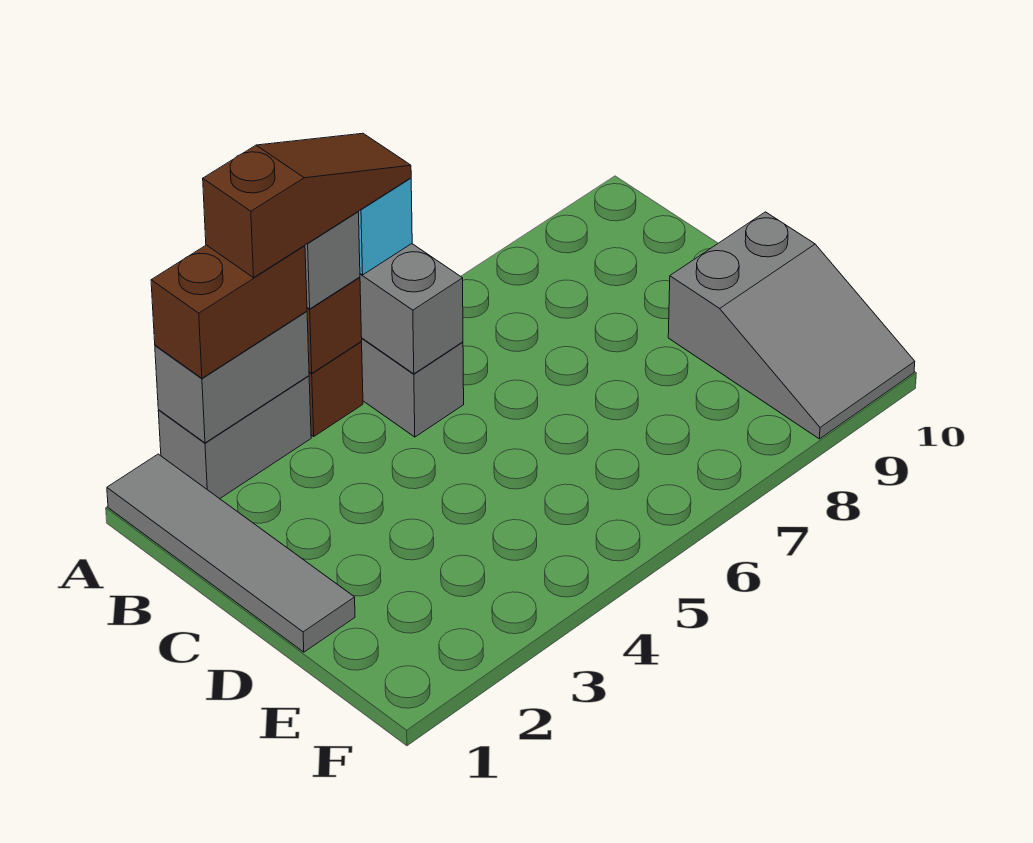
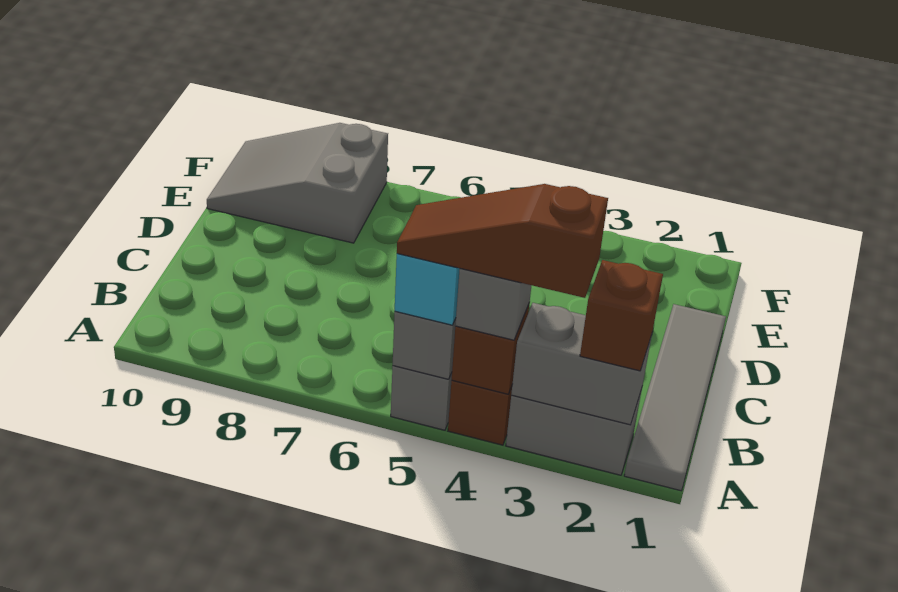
brown brick A2:A3 level 3 -> brown brick A2 level 3
grey slope D9:F10 level 1 top D -> grey slope E8:F10 level 1 top 8

